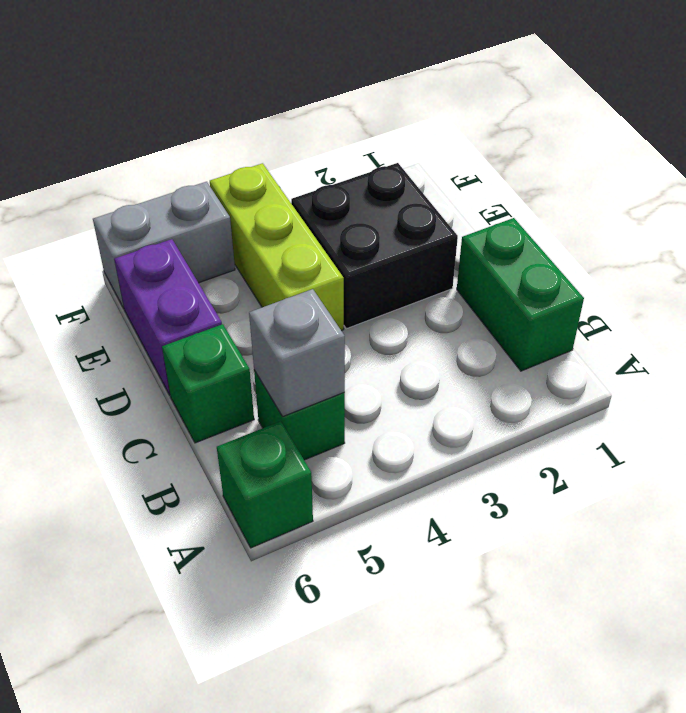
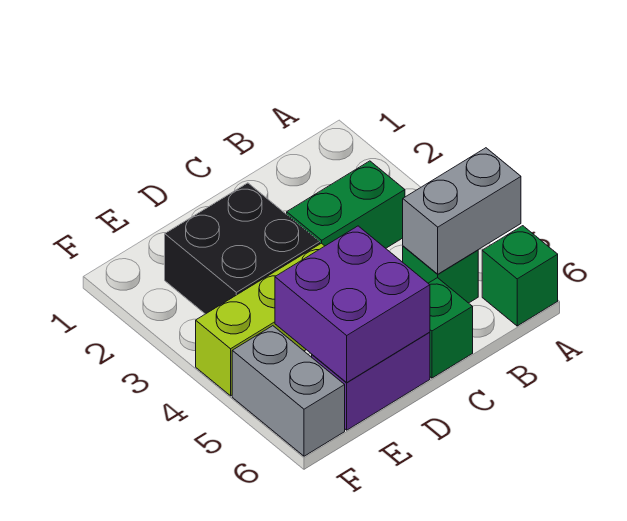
green brick B1:C1 level 1 -> green brick B3:C3 level 1
grey brick B5 level 2 -> grey brick A5:B5 level 2
none -> purple brick D5:E6 level 2

